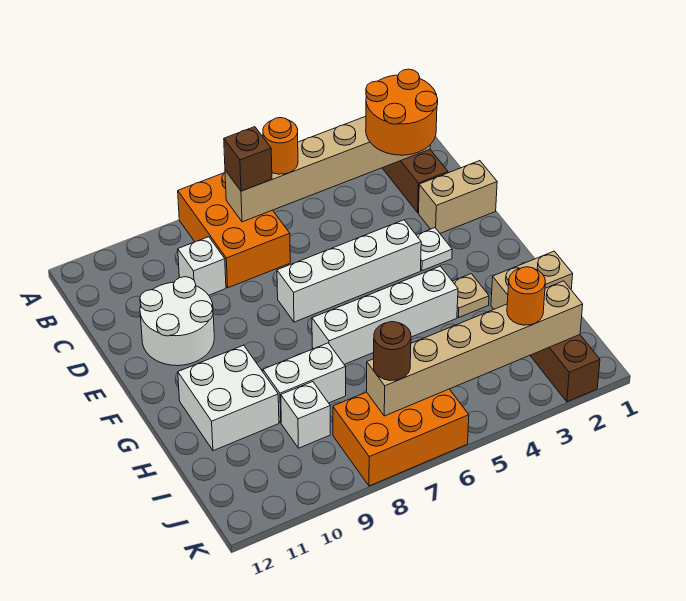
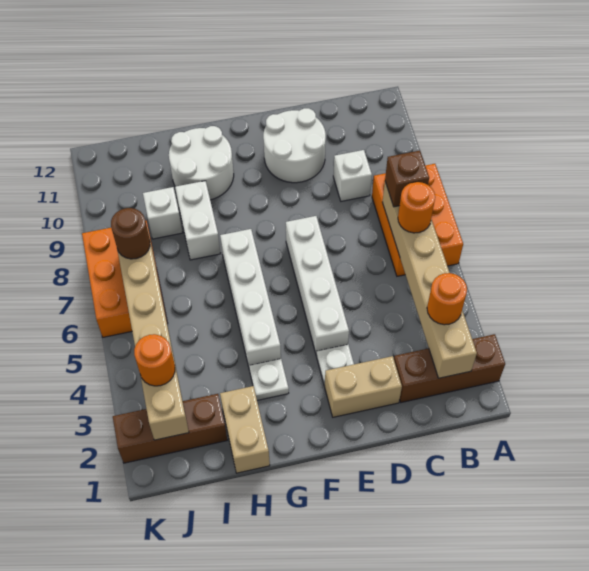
orange brick A7:C8 level 1 -> orange brick A6:B8 level 1
orange round brick B2:C3 level 3 -> orange round brick B3 level 3
tan brick D1:D2 level 1 -> tan brick D2:E2 level 1
tan plate G3 level 1 -> white plate G3 level 1
white brick G10:H11 level 1 -> white round brick G10:H11 level 1

